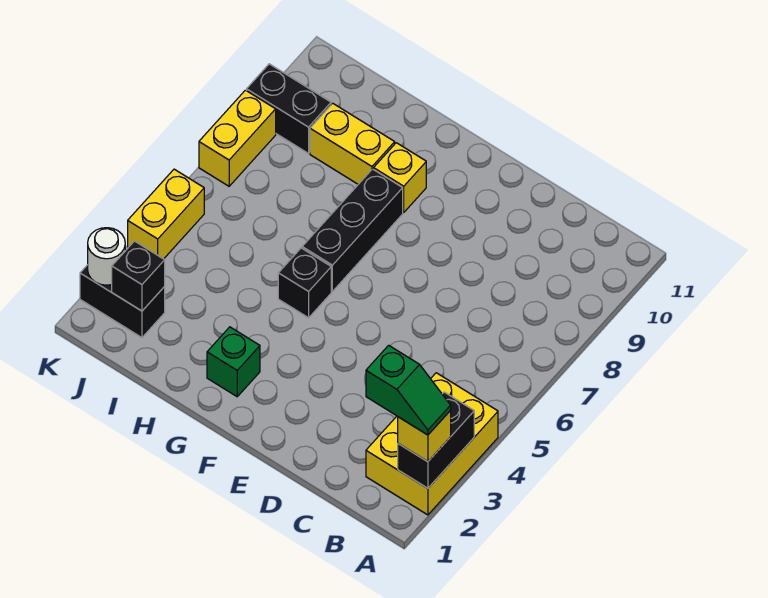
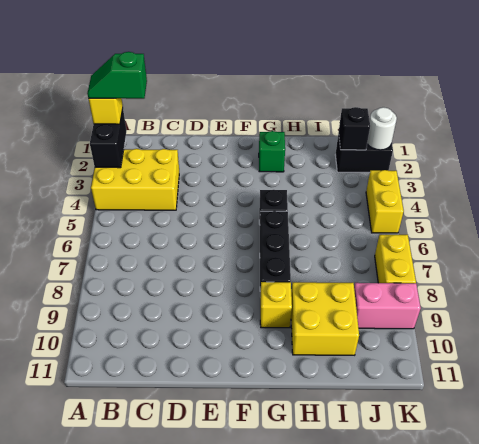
yellow brick A2:B4 level 1 -> yellow brick A3:C4 level 1
yellow brick H9:I9 level 1 -> yellow brick H9:I10 level 1
black brick J9:K9 level 1 -> pink brick J9:K9 level 1

